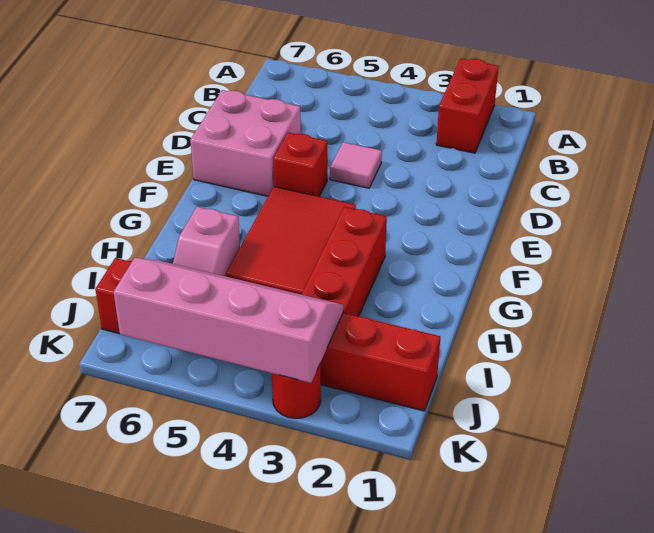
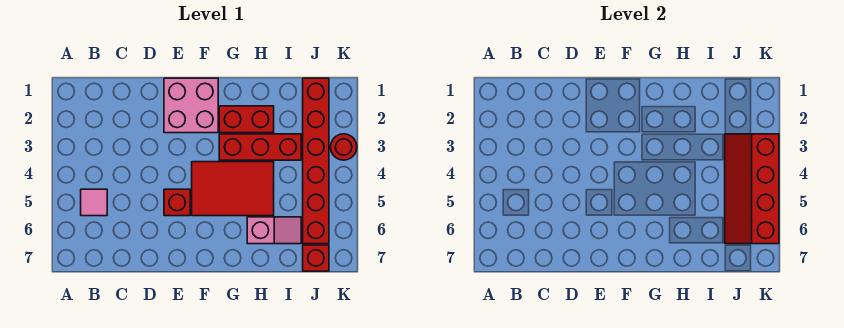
red brick A2:B2 level 1 -> red brick G2:H2 level 1
pink tile D4 level 1 -> pink tile B5 level 1
pink brick D6:E7 level 1 -> pink brick E1:F2 level 1
pink slope J3:K6 level 2 top K -> red slope J3:K6 level 2 top K

